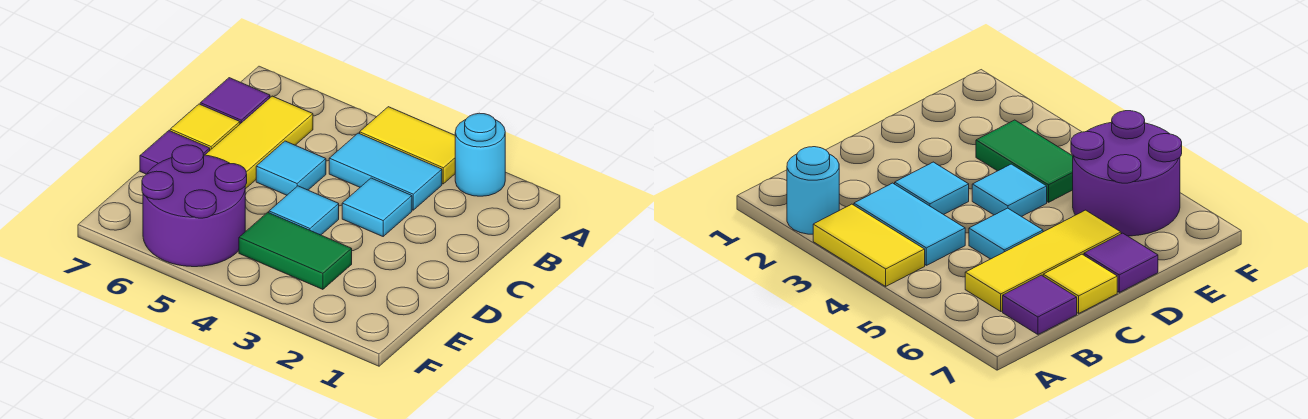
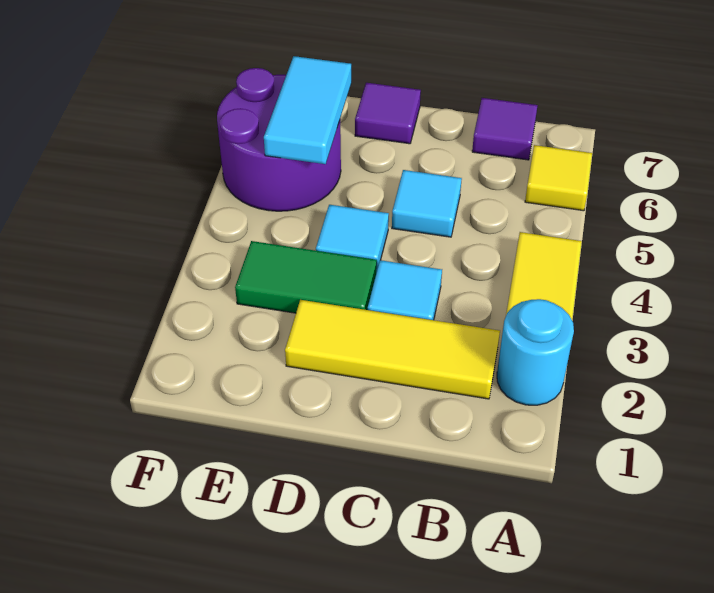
cyan tile B3:B4 level 1 -> cyan tile E5:E6 level 2
yellow tile B6:D6 level 1 -> yellow tile B2:D2 level 1
yellow tile C7 level 1 -> yellow tile A6 level 1
green tile E3:E4 level 1 -> green tile D3:E3 level 1

